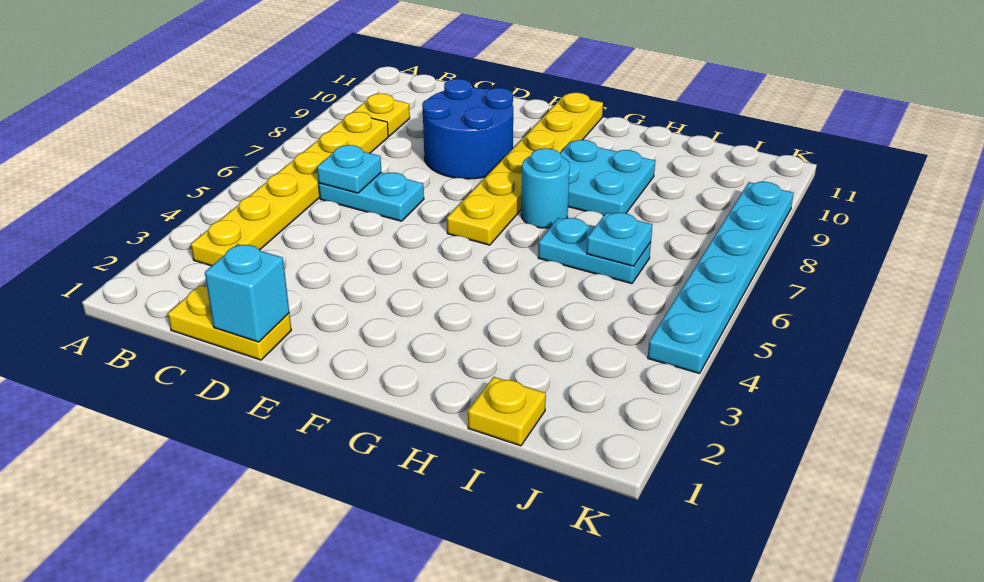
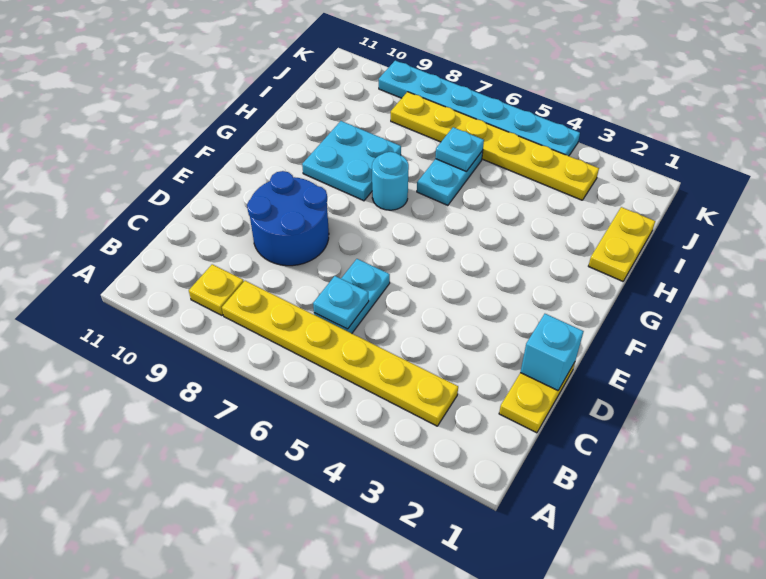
yellow plate F6:F11 level 1 -> yellow plate J3:J8 level 1
yellow plate I1 level 1 -> yellow plate H1:I1 level 1

